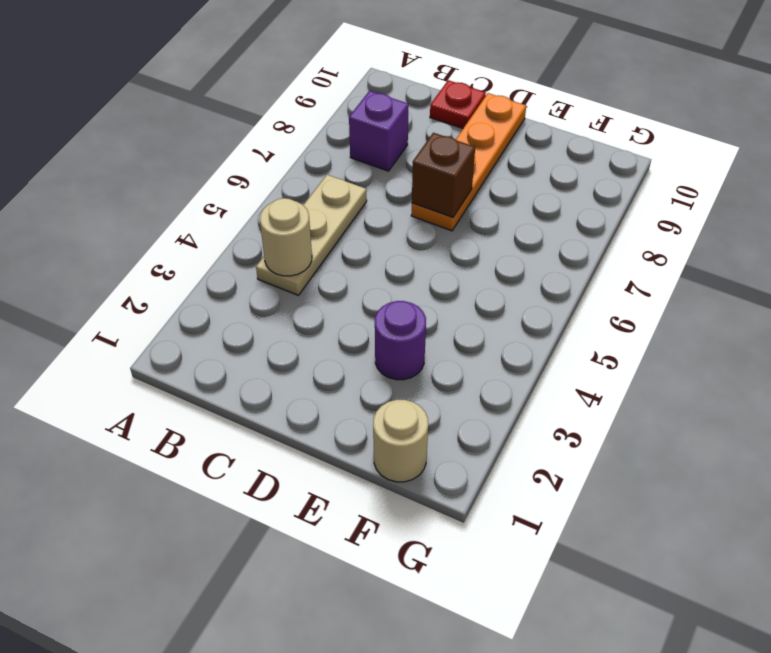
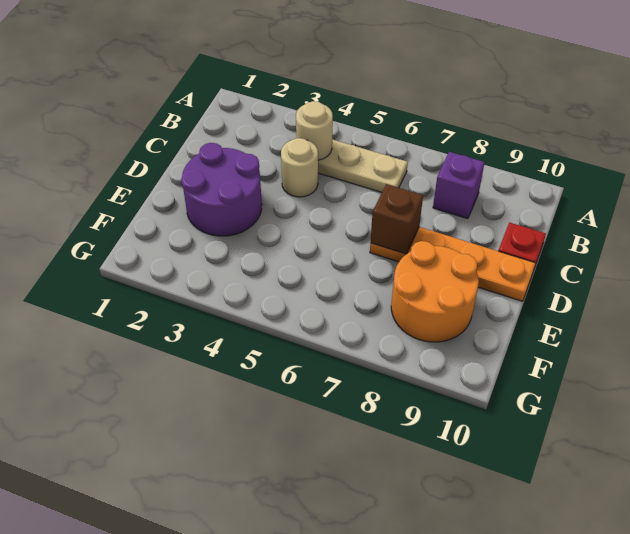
purple round brick E3 level 1 -> purple round brick D2:E3 level 1
none -> orange round brick E8:F9 level 1
tan round brick F1 level 1 -> tan round brick C4 level 1

